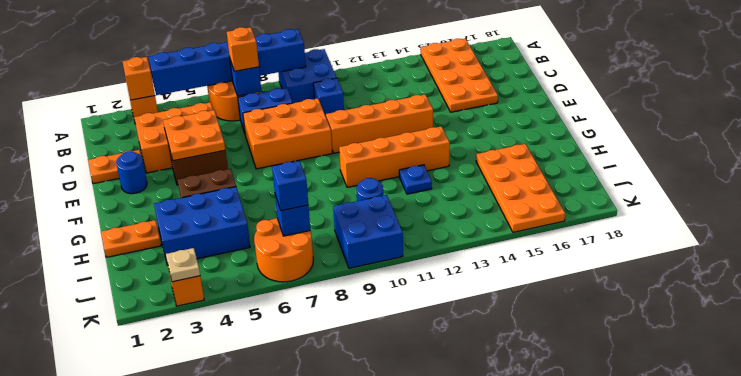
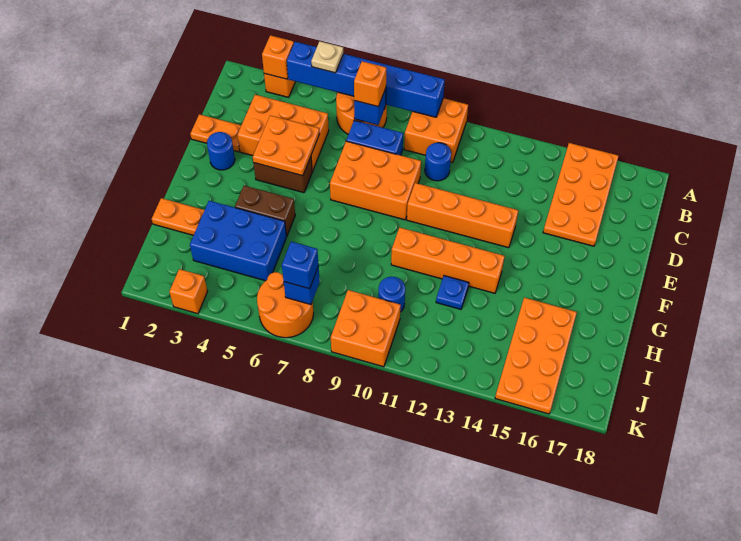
blue brick A9:B10 level 1 -> orange brick A9:B10 level 1
blue brick C10 level 1 -> blue round brick C10 level 1
blue brick J9:K10 level 1 -> orange brick J9:K10 level 1
tan plate K3 level 2 -> tan plate A5 level 3

